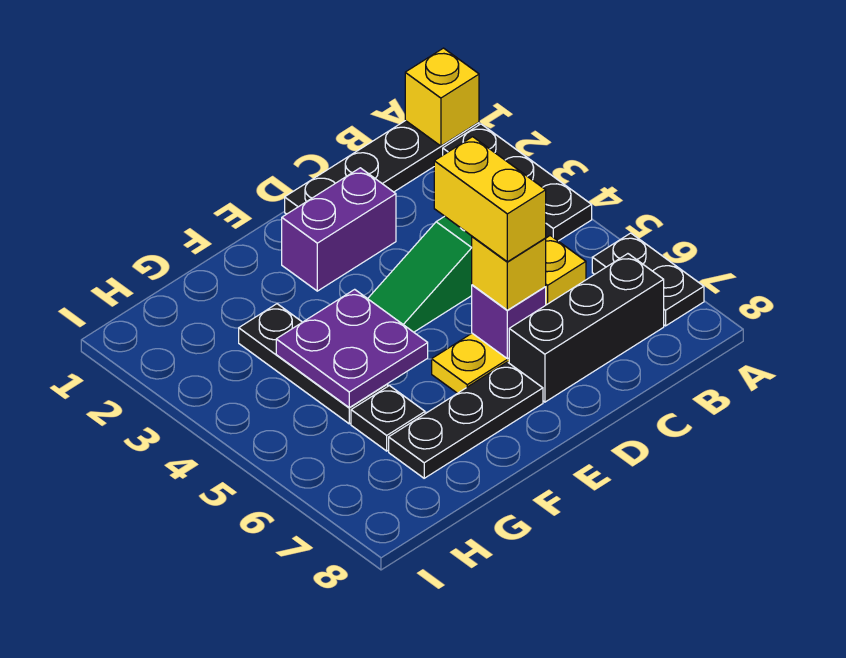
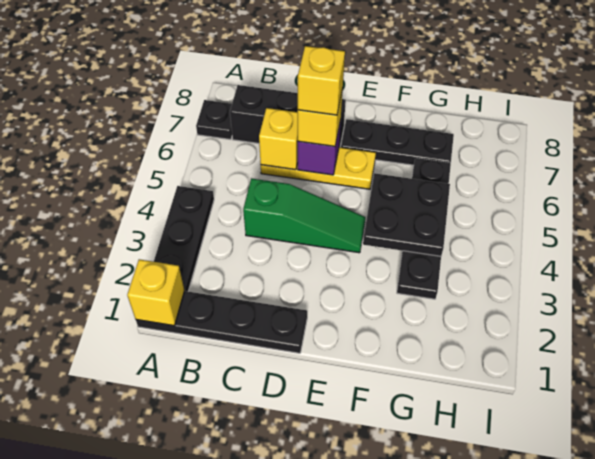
black plate A6:A7 level 1 -> black plate A7 level 1
purple brick D2:E2 level 1 -> none
yellow brick D5:D6 level 4 -> yellow brick D6 level 4
purple plate F4:G5 level 2 -> black plate F4:G5 level 2

